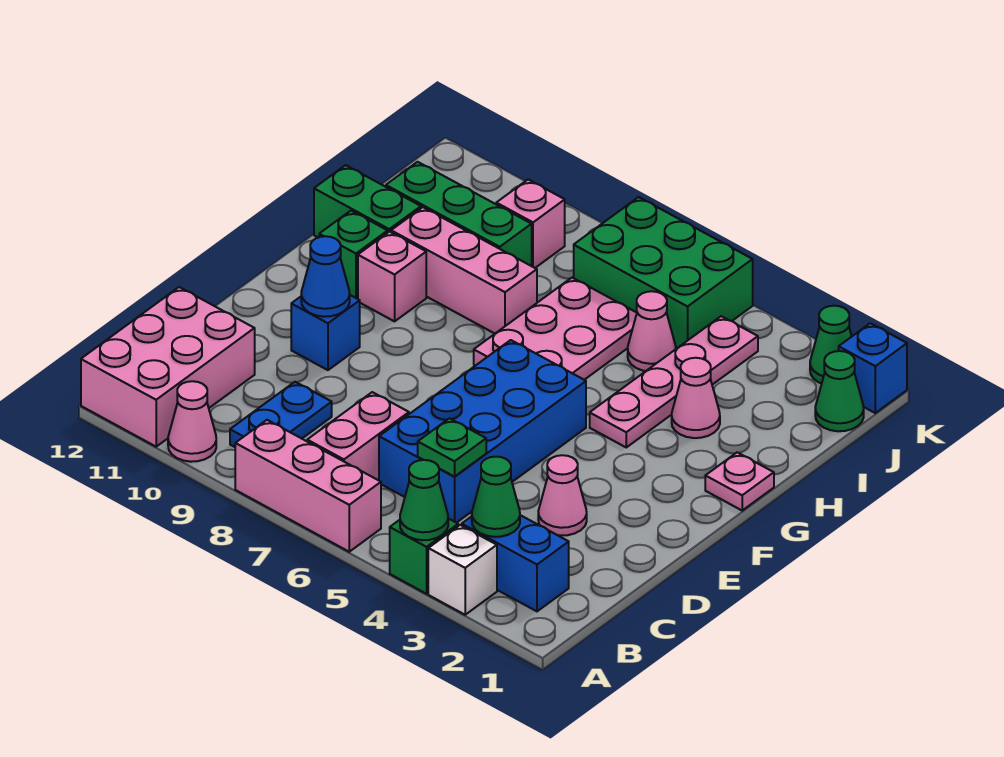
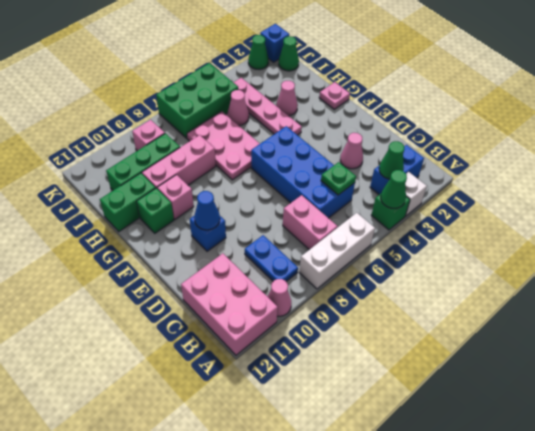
pink brick A6:A8 level 1 -> white brick A6:A8 level 1

